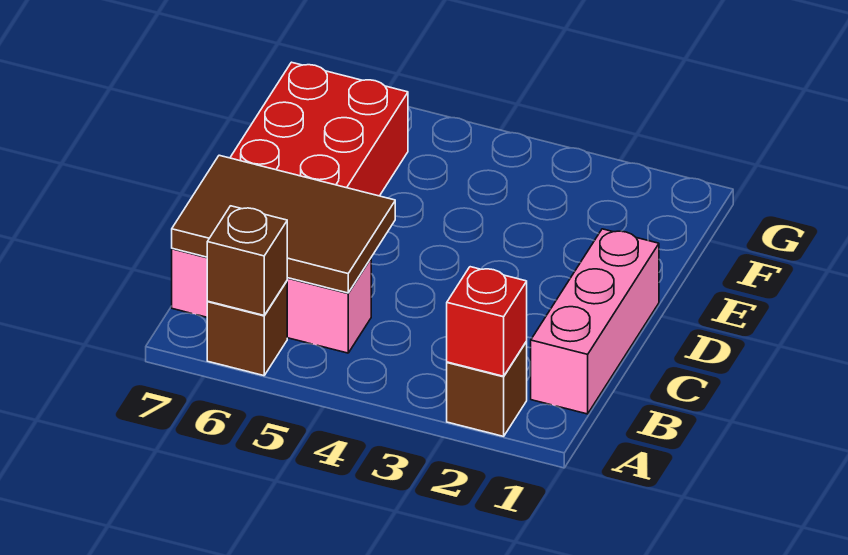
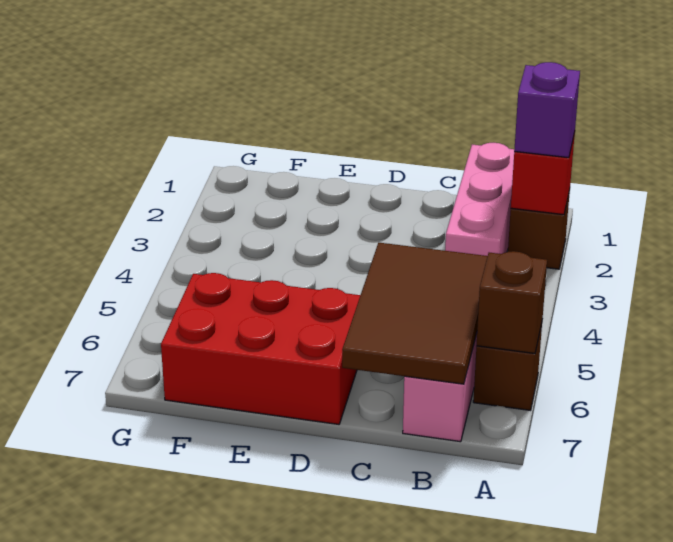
none -> purple brick A2 level 3
pink brick B1:D1 level 1 -> pink brick B1:B3 level 1

